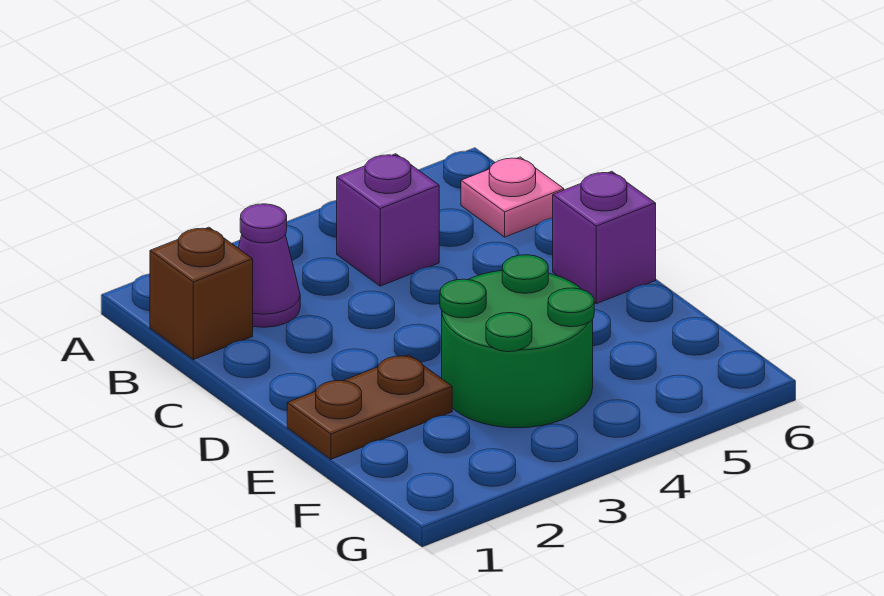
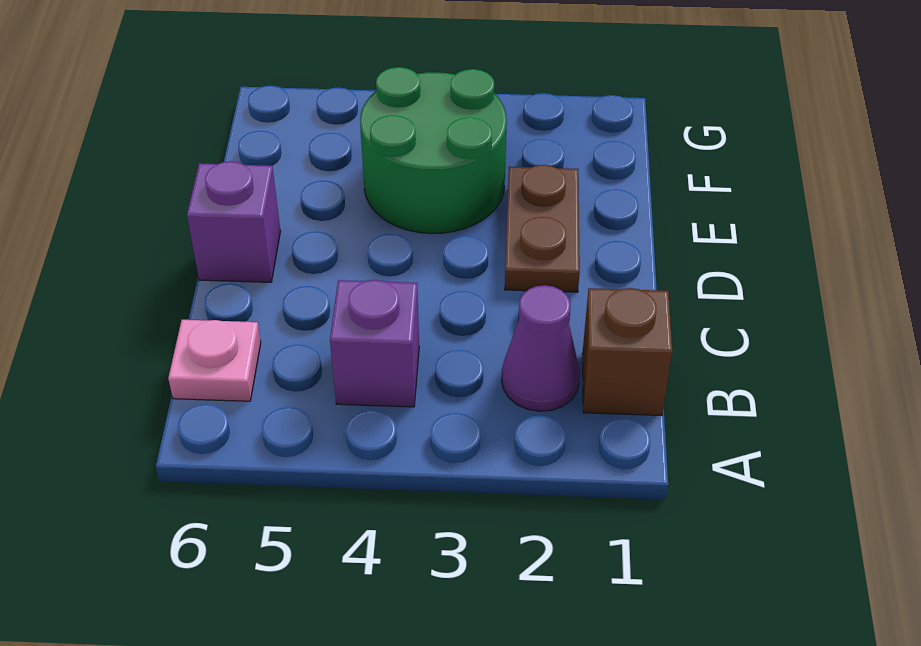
brown plate E1:E2 level 1 -> brown plate D2:E2 level 1

